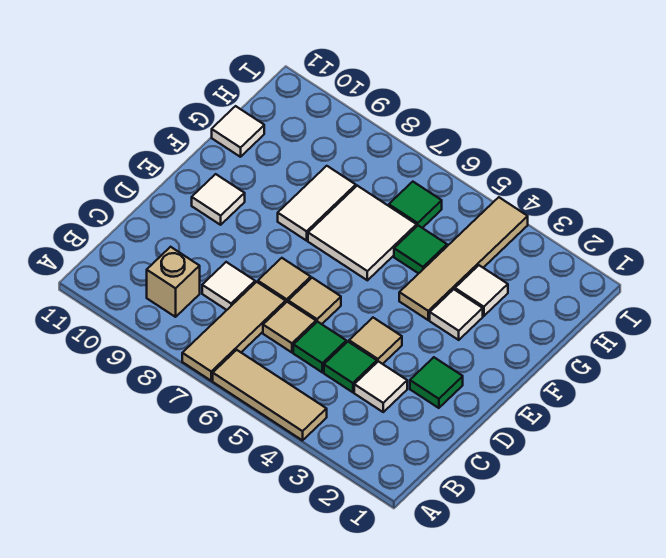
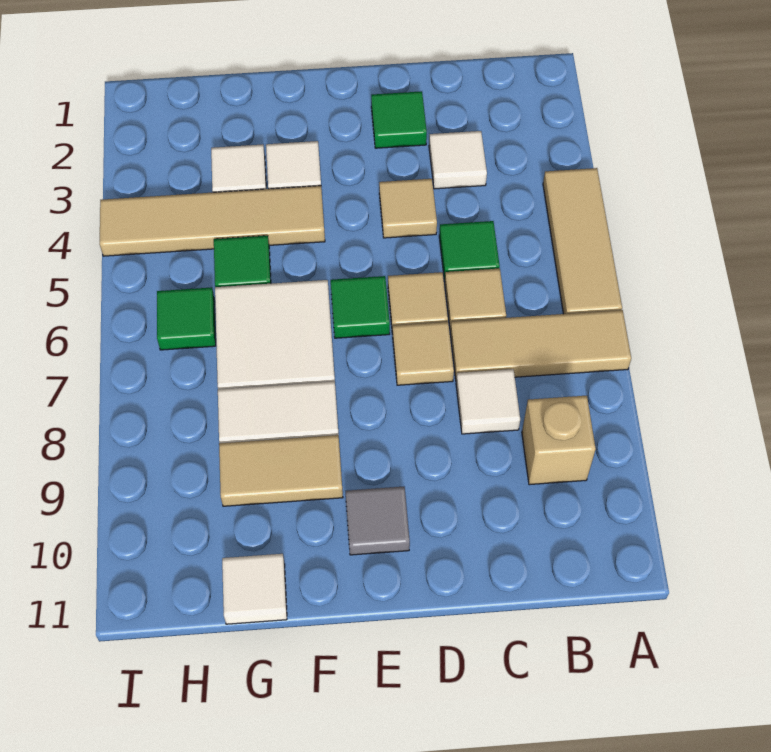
green tile C4 level 1 -> green tile E6 level 1
white tile E10 level 1 -> grey tile E10 level 1
none -> tan tile F9:G9 level 1

